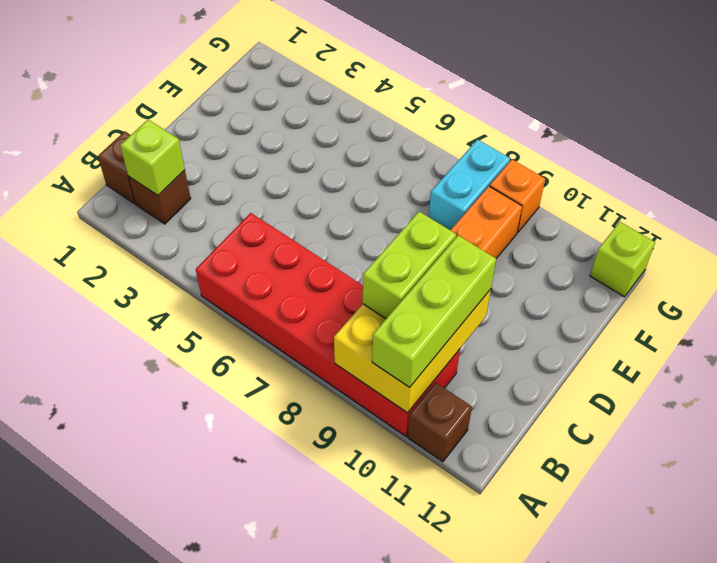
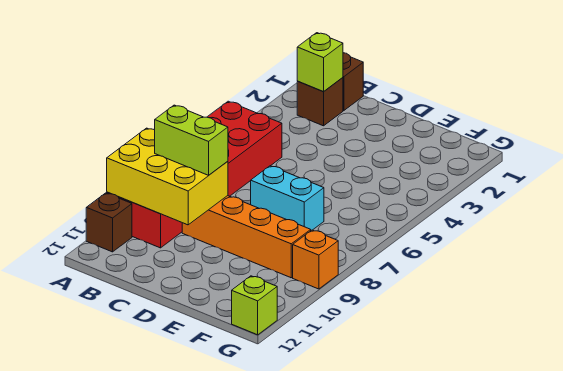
lime brick A10:C10 level 3 -> none
cyan brick F8:G8 level 1 -> cyan brick D7:E7 level 1

